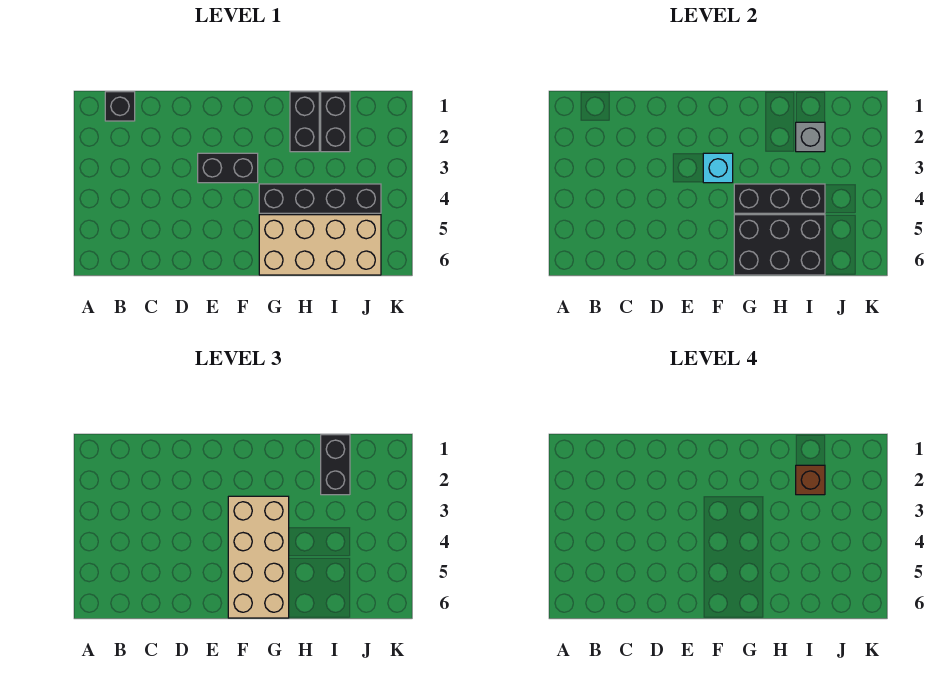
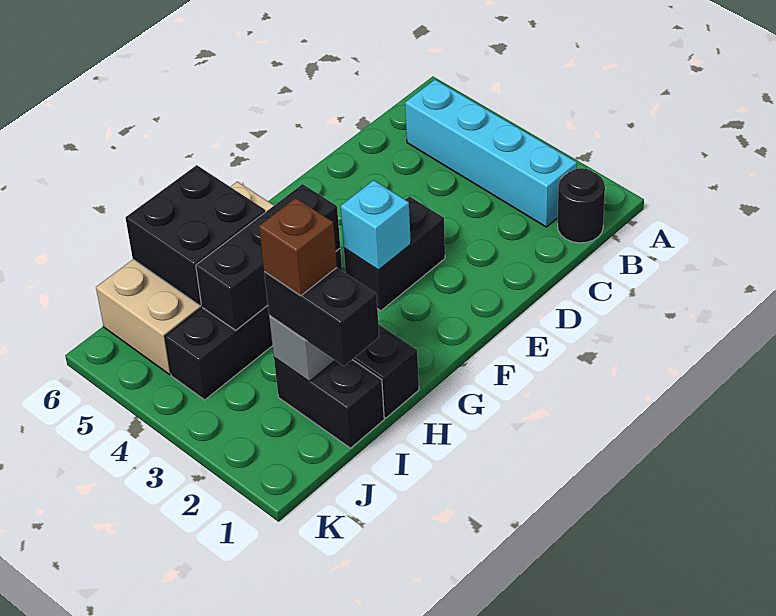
black brick B1 level 1 -> black round brick B1 level 1
none -> cyan brick B2:B5 level 1
tan brick F3:G6 level 3 -> none
black brick G5:I6 level 2 -> black brick H5:I6 level 2

